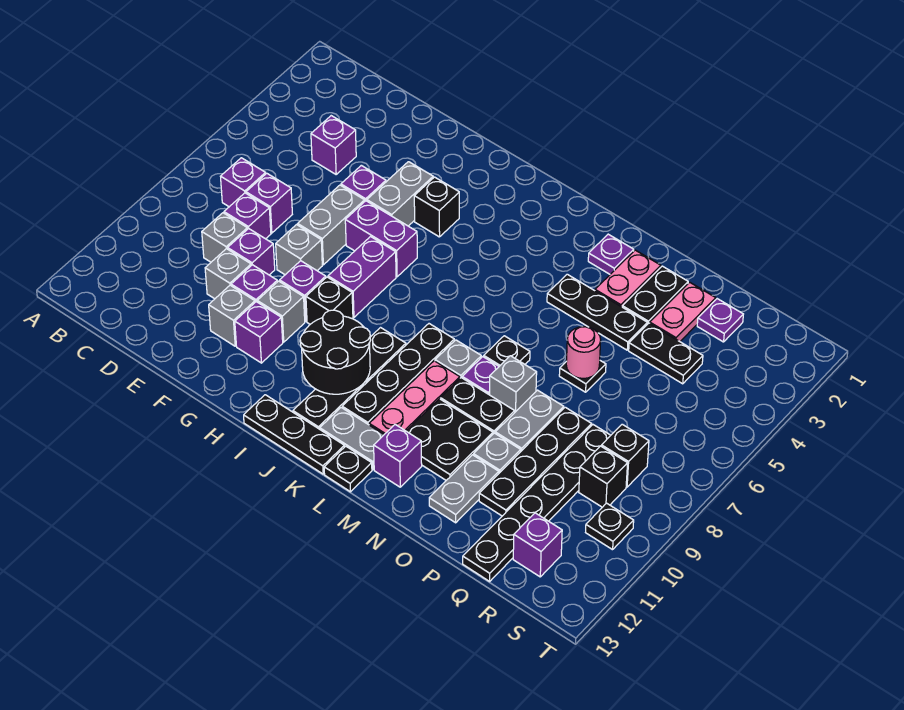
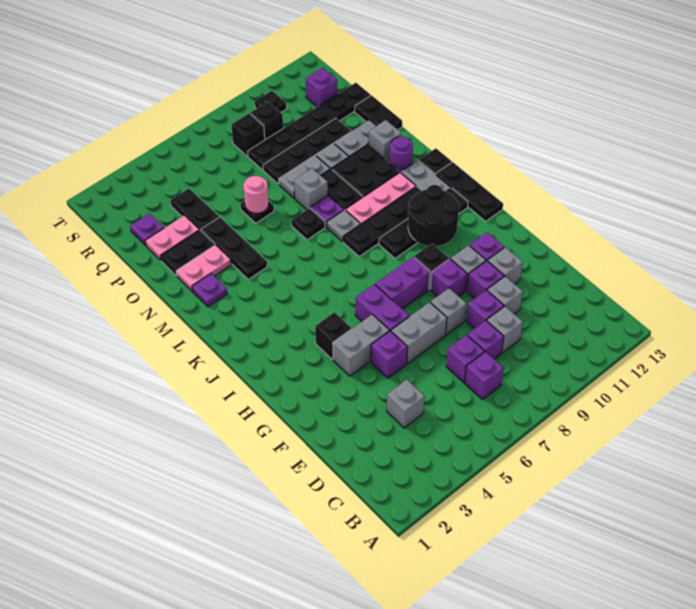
purple brick D4 level 1 -> grey brick D4 level 1
purple brick M12 level 1 -> purple round brick M12 level 1
none -> grey brick N12 level 1
none -> black plate O13:P13 level 1

